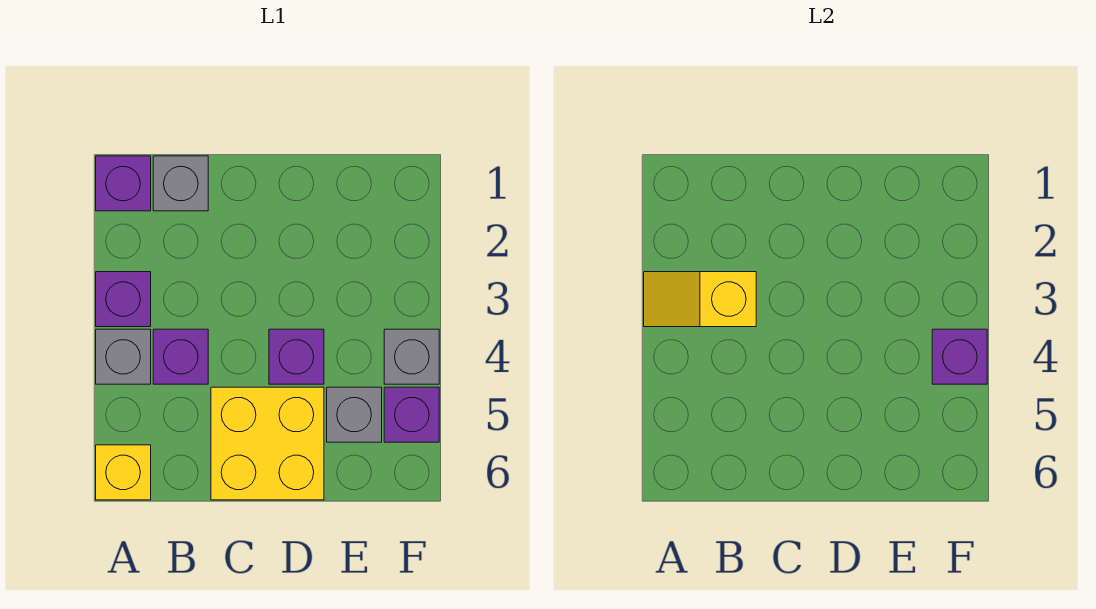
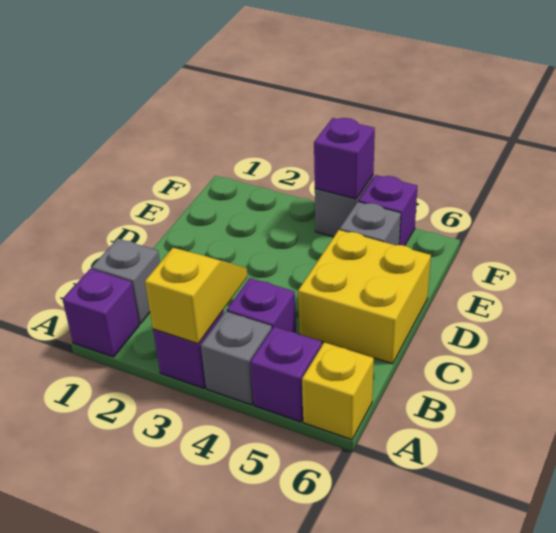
yellow slope A3:B3 level 2 top B -> yellow slope A3:B3 level 2 top A
purple brick D4 level 1 -> purple brick A5 level 1

